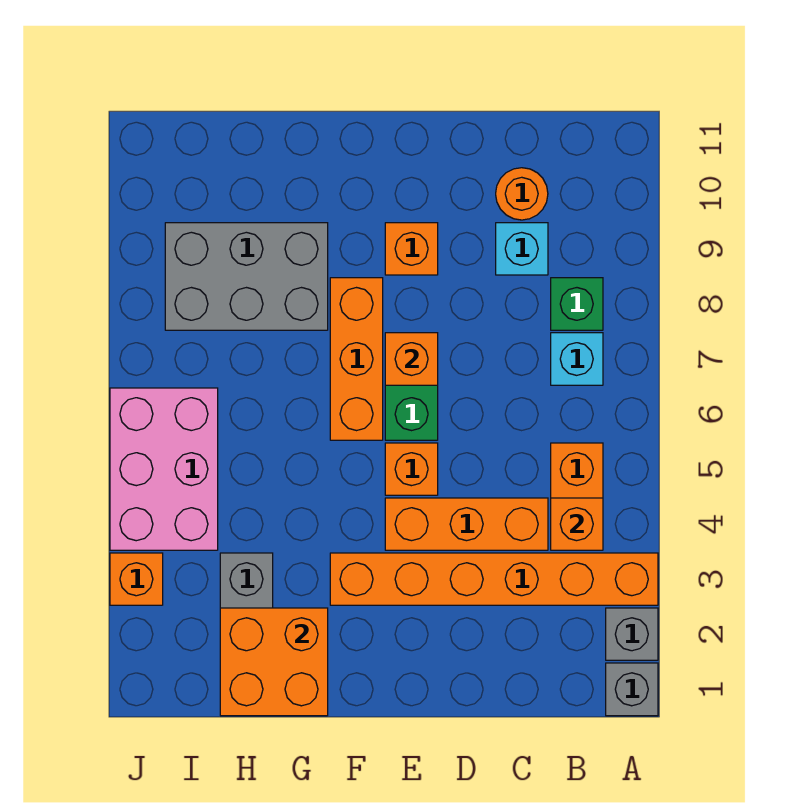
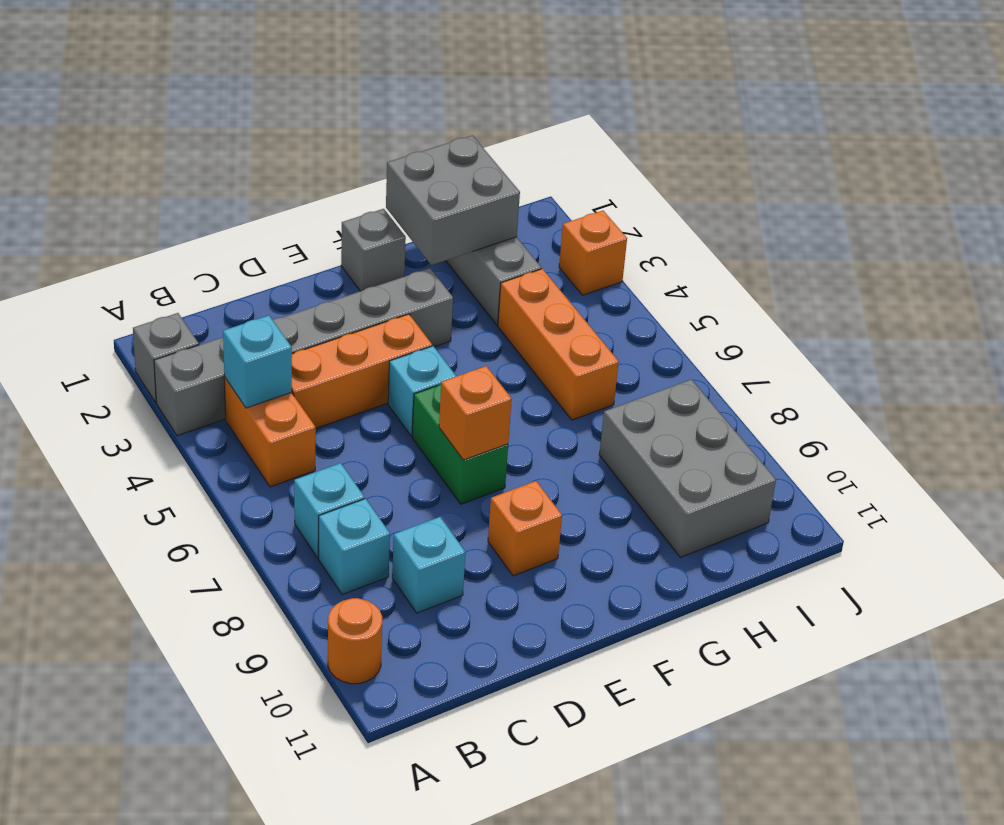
grey brick A1 level 1 -> grey brick F1 level 1
orange brick A3:F3 level 1 -> grey brick A3:F3 level 1
orange brick B4 level 2 -> cyan brick B4 level 2
green brick B8 level 1 -> cyan brick B8 level 1
orange round brick C10 level 1 -> orange round brick A10 level 1
orange brick E5 level 1 -> cyan brick E5 level 1
orange brick F6:F8 level 1 -> orange brick H4:H6 level 1
orange brick G1:H2 level 2 -> grey brick G1:H2 level 2
grey brick G8:I9 level 1 -> grey brick H8:I10 level 1
pink brick I4:J6 level 1 -> none

